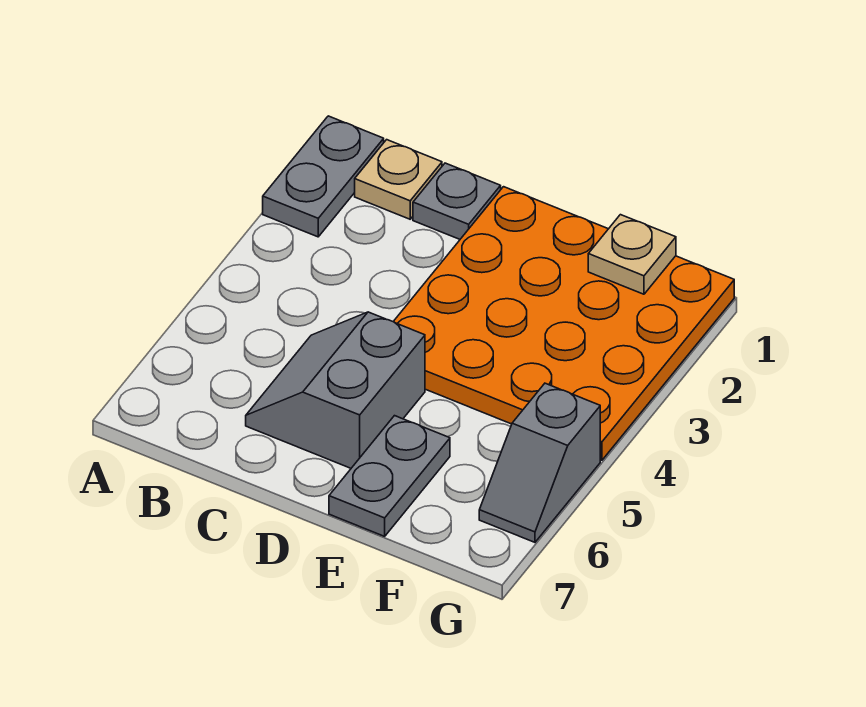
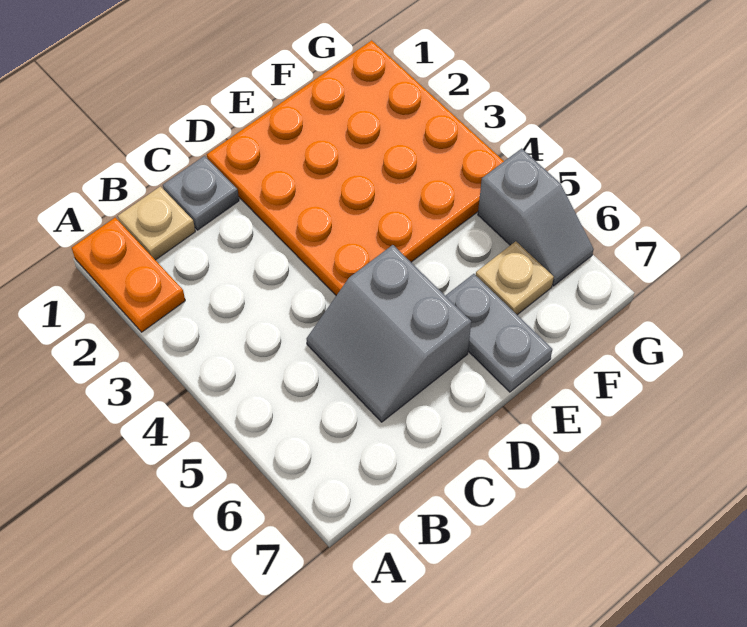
grey plate A1:A2 level 1 -> orange plate A1:A2 level 1
tan plate F1 level 2 -> tan plate F6 level 1

